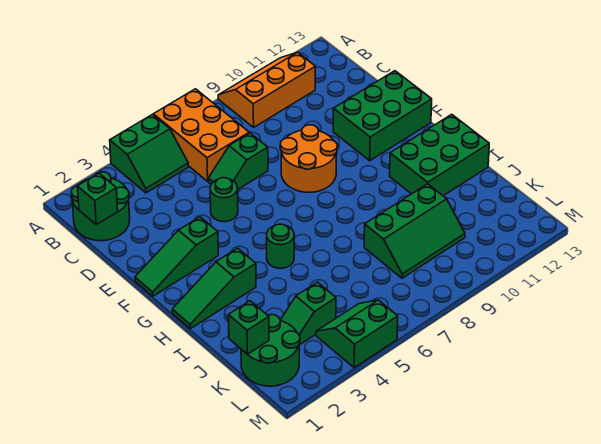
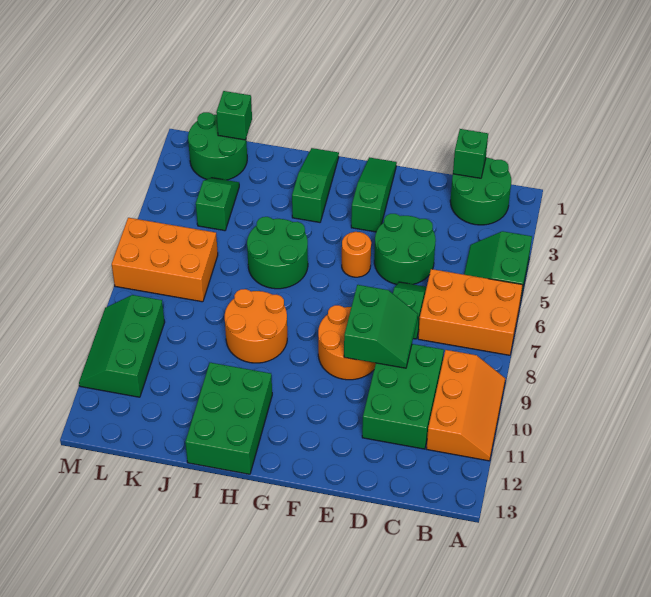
green round brick E5 level 1 -> green round brick D4:E5 level 1
green brick E11:F13 level 1 -> green brick C9:D11 level 1
none -> orange round brick F5 level 1
green round brick H5 level 1 -> green round brick H5:I6 level 1
none -> orange round brick H8:I9 level 1
green slope J8:K10 level 1 top J -> green slope L9:M11 level 1 top L
none -> orange brick K6:M7 level 1
green slope L4:M5 level 1 top M -> green slope D8:E9 level 2 top E

